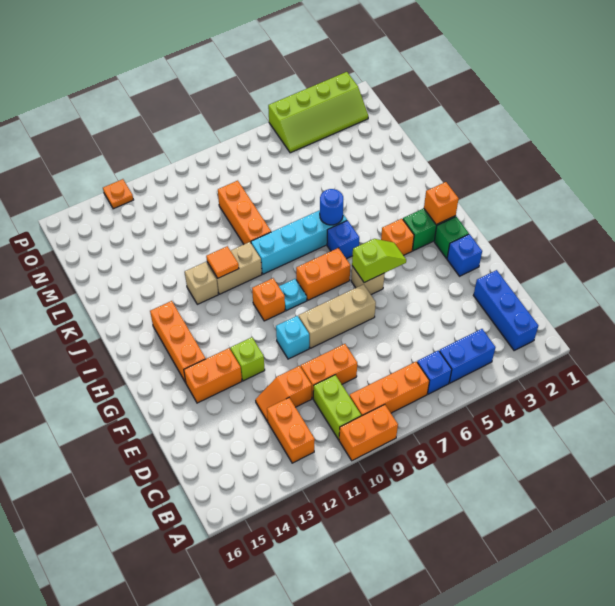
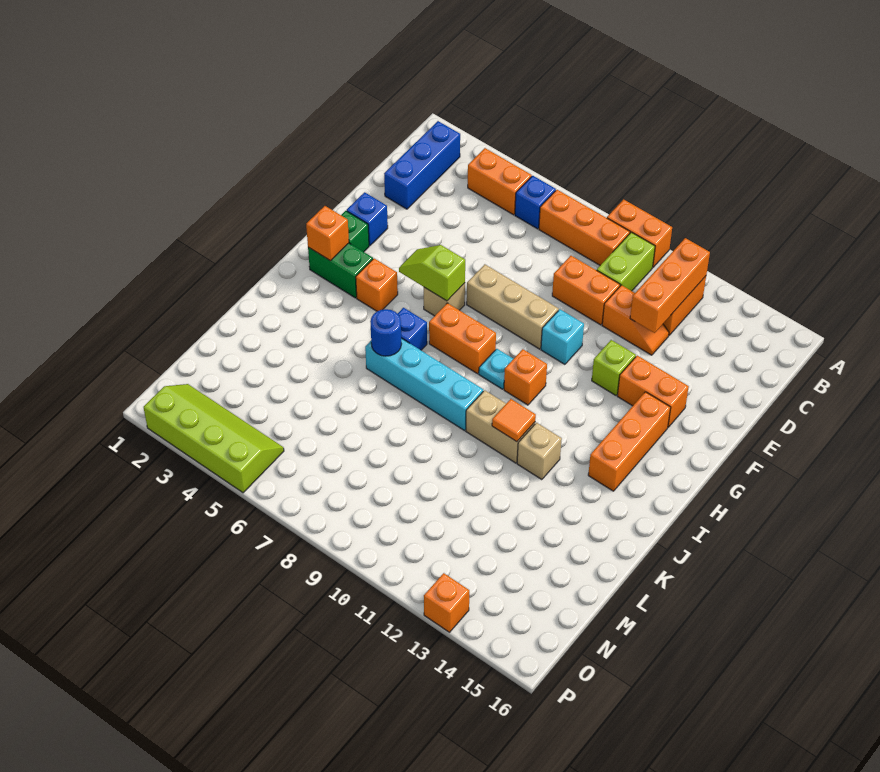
blue brick B4:B5 level 1 -> orange brick B4:B5 level 1
orange brick K9:M9 level 1 -> orange brick B12:D12 level 2
orange plate P13 level 1 -> orange brick P13 level 1

